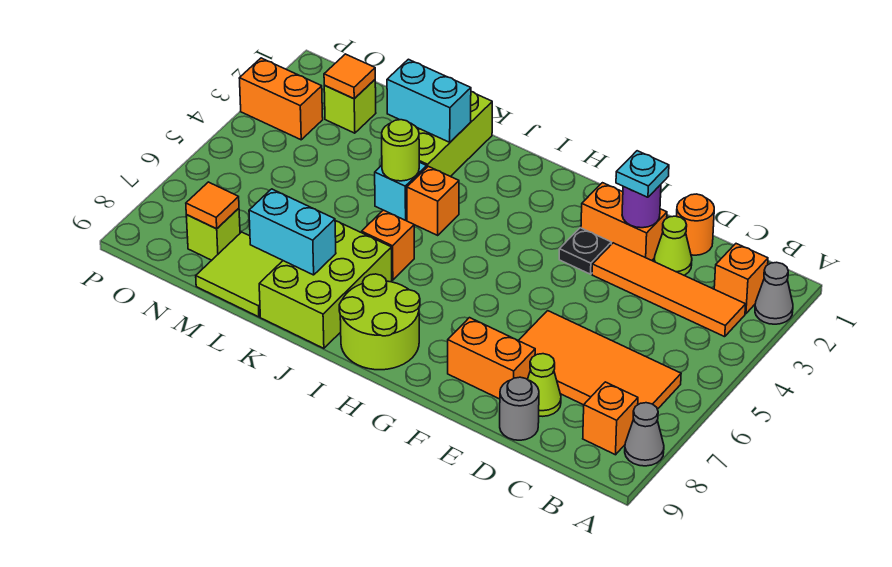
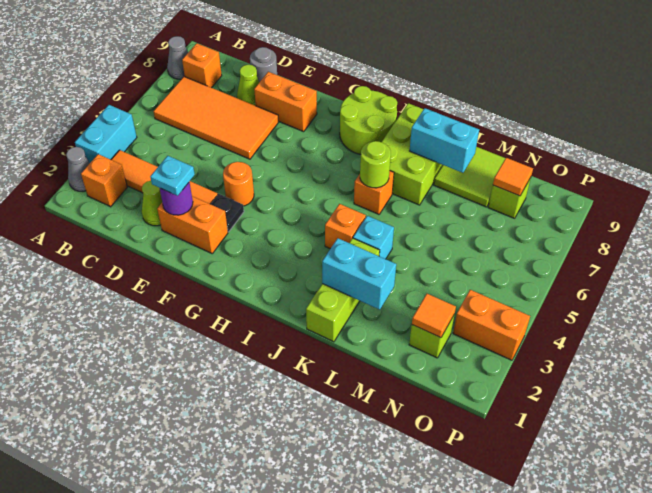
none -> cyan brick A3:A4 level 1
orange round brick D1 level 1 -> orange round brick F4 level 1
lime round brick K4 level 2 -> lime round brick J6 level 2

